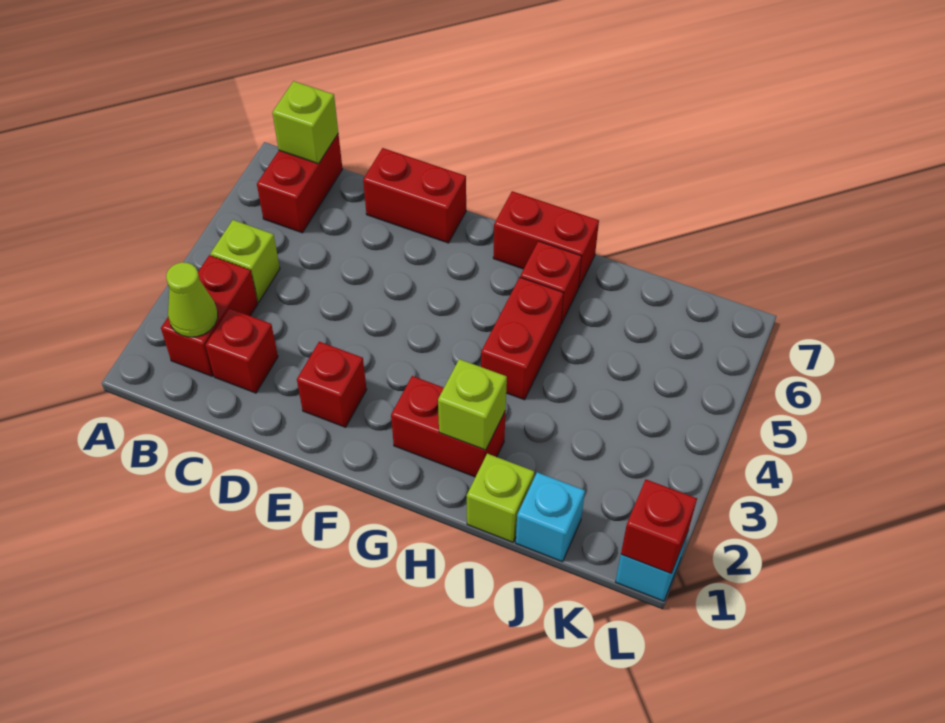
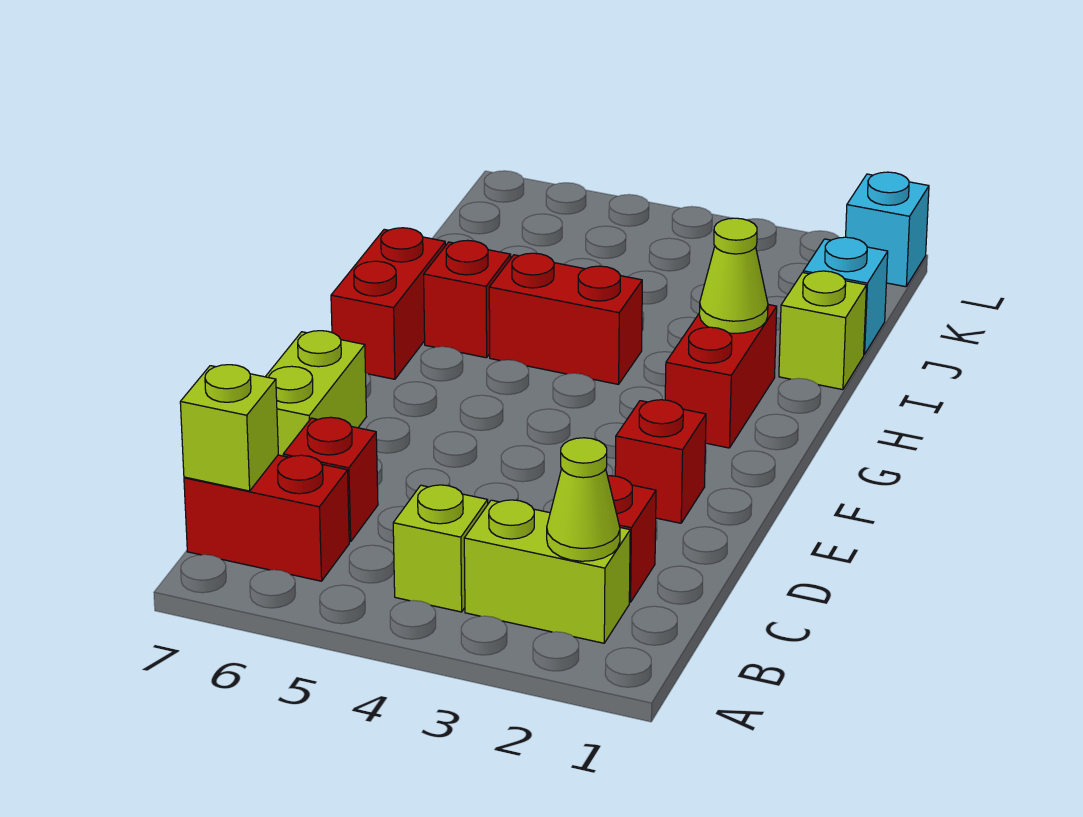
red brick B2:B3 level 1 -> lime brick B2:B3 level 1
red brick D7:E7 level 1 -> lime brick D7:E7 level 1
lime brick H2 level 2 -> lime cone H2 level 2
red brick L1 level 2 -> red brick C6 level 1

